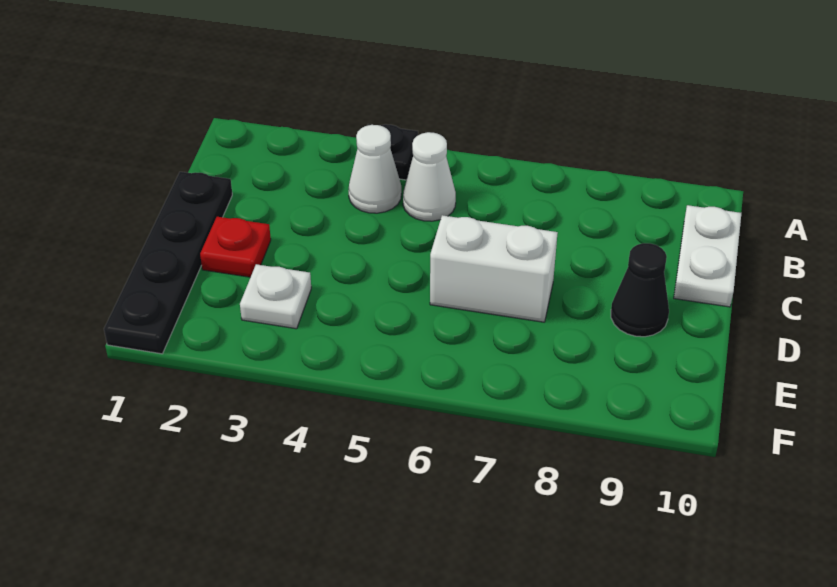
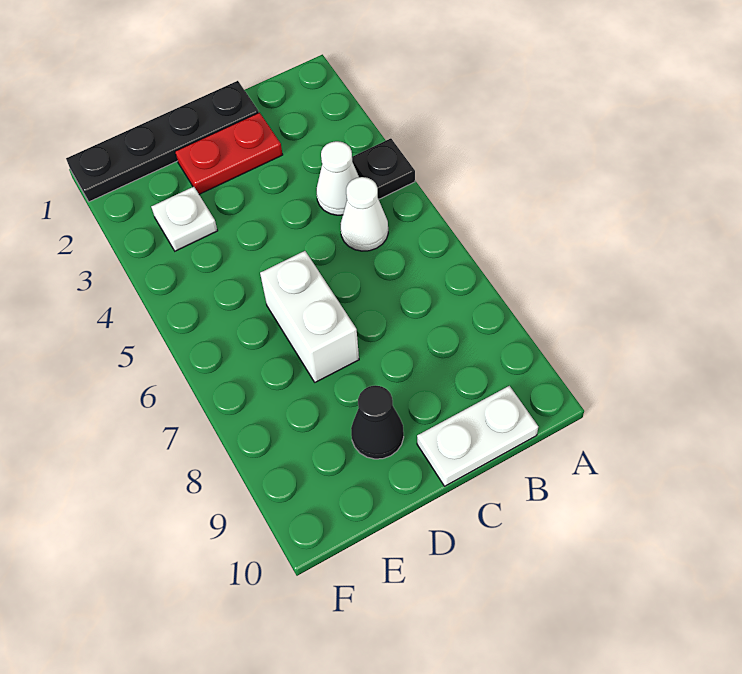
red plate D2 level 1 -> red plate C2:D2 level 1

